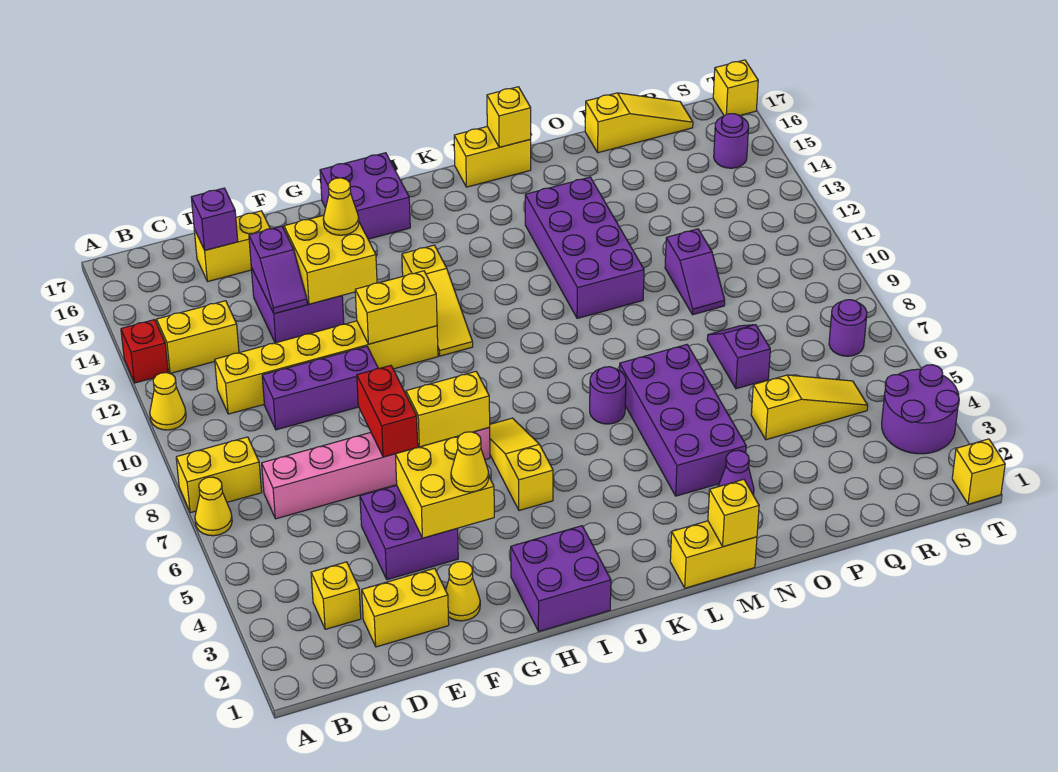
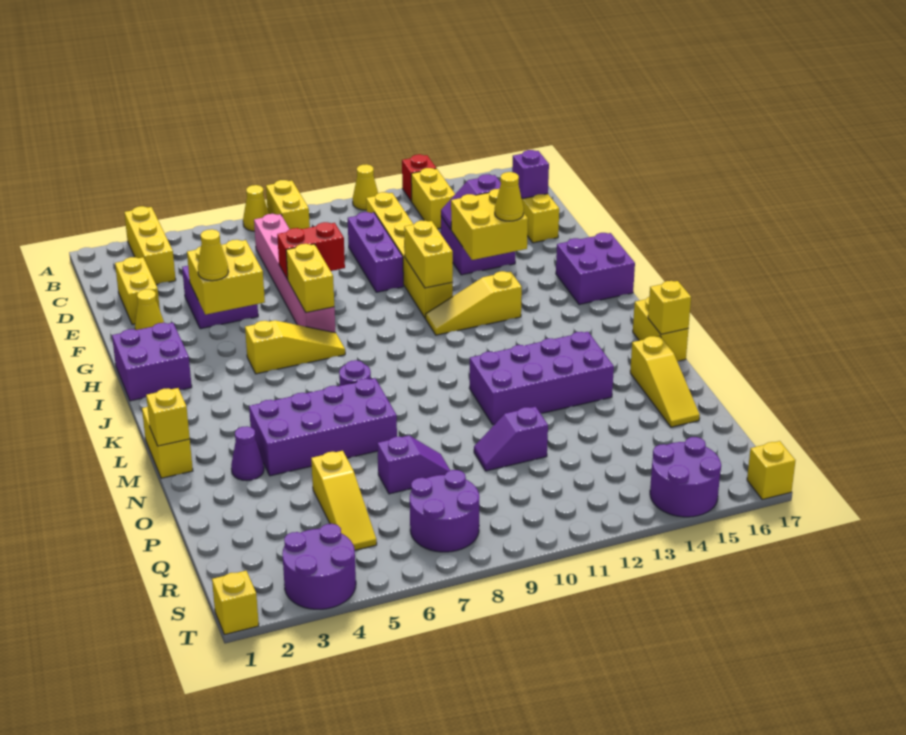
yellow brick C3 level 1 -> yellow brick A3:C3 level 1
yellow slope P17:R17 level 1 top P -> yellow slope N16:P16 level 1 top N
purple round brick S7 level 1 -> purple round brick R7:S8 level 1
purple round brick S15 level 1 -> purple round brick S14:T15 level 1

